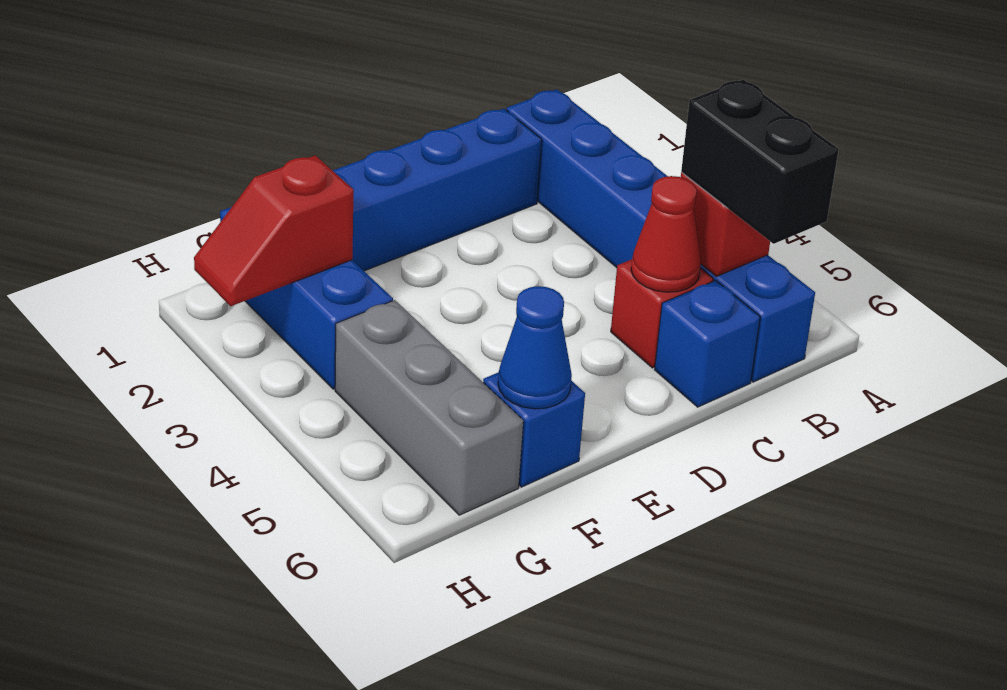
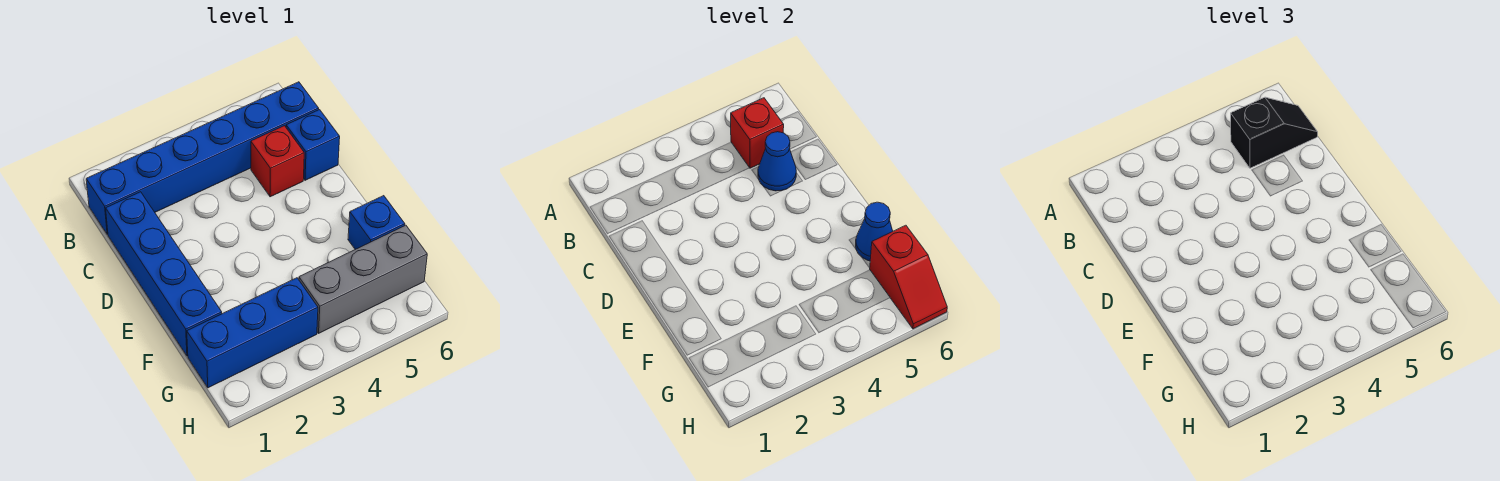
black brick B5:B6 level 3 -> black slope B5:B6 level 3 top 5
red cone C5 level 2 -> blue cone C5 level 2
red slope G2:H2 level 2 top G -> red slope G6:H6 level 2 top G

